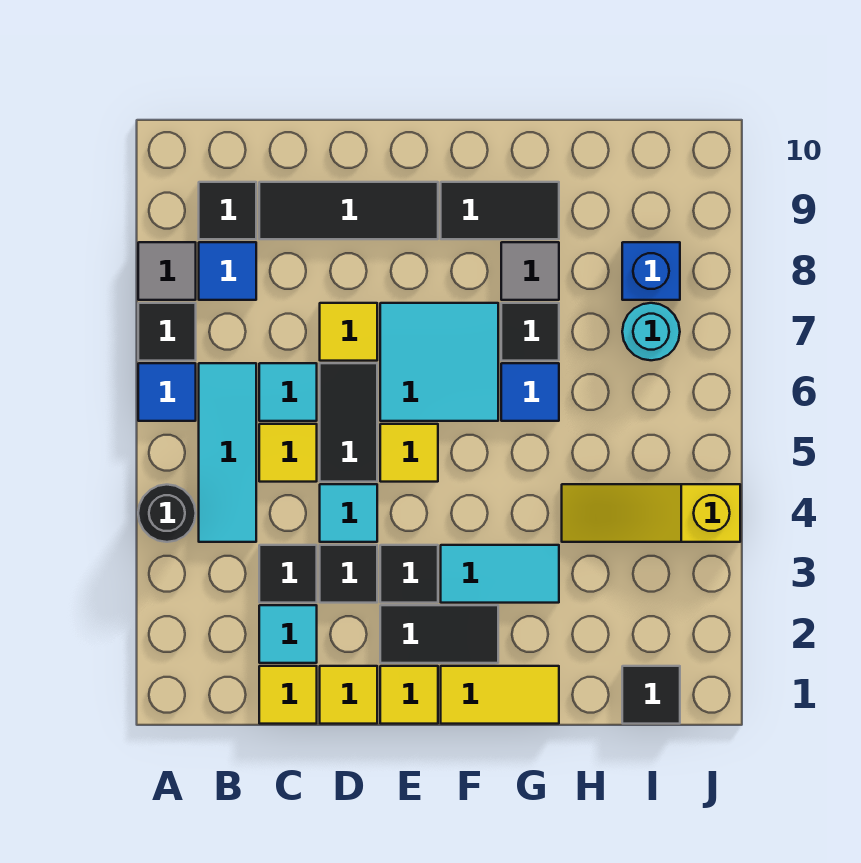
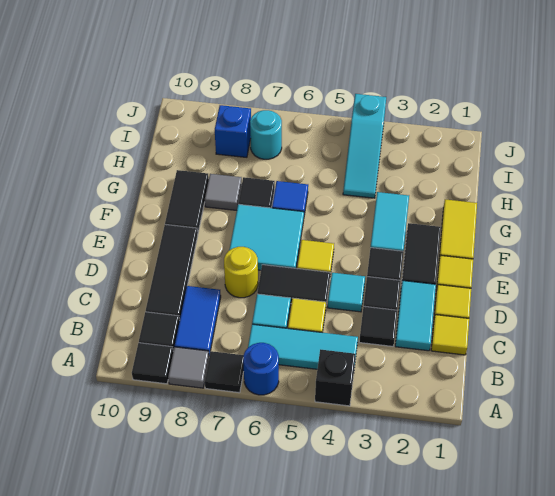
black round brick A4 level 1 -> black brick A4 level 1
blue tile A6 level 1 -> blue round brick A6 level 1
blue tile B8 level 1 -> blue tile B8:C8 level 1
cyan tile C2 level 1 -> cyan tile C2:D2 level 1
yellow tile D7 level 1 -> yellow round brick D7 level 1
yellow slope H4:J4 level 1 top J -> cyan slope H4:J4 level 1 top J
black tile I1 level 1 -> black tile A9 level 1

